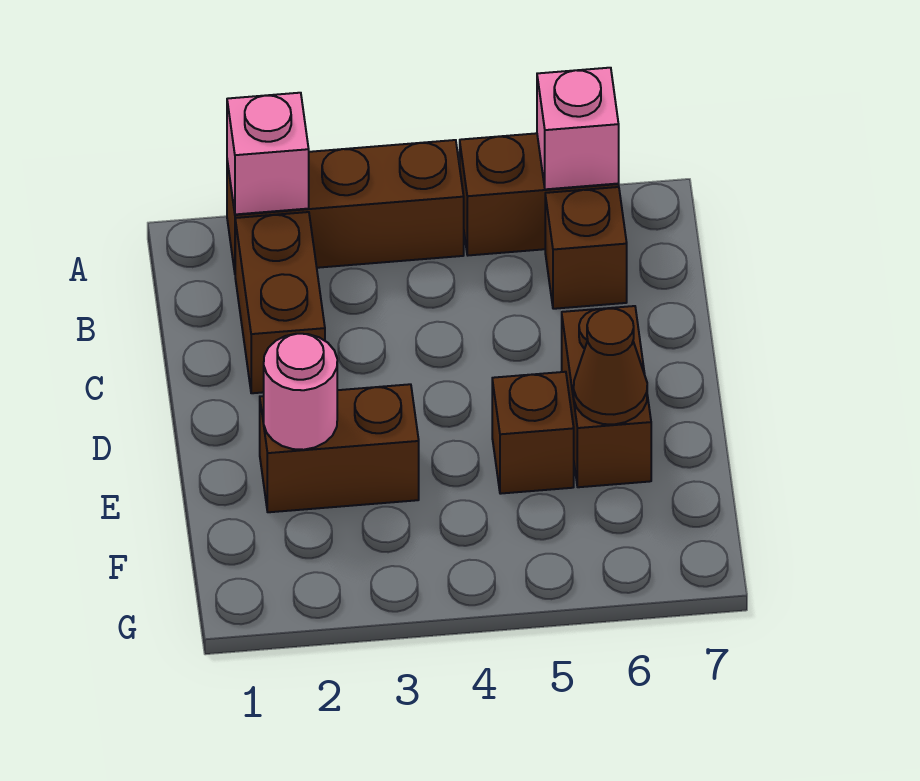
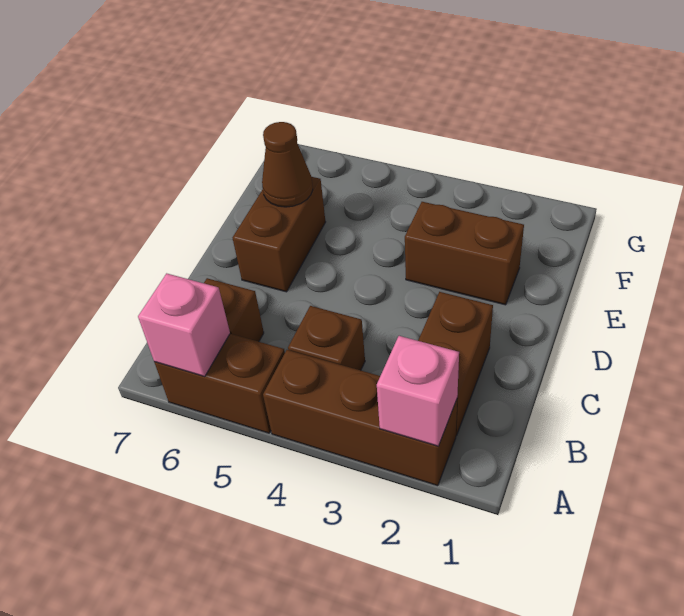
pink round brick E2 level 2 -> none
brown brick E5 level 1 -> brown brick B4 level 1

